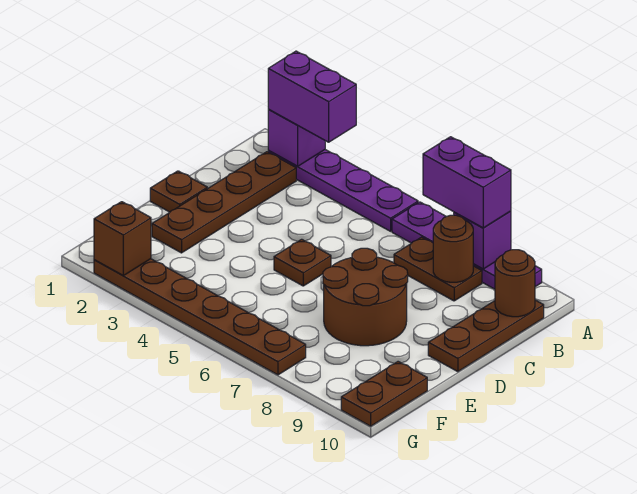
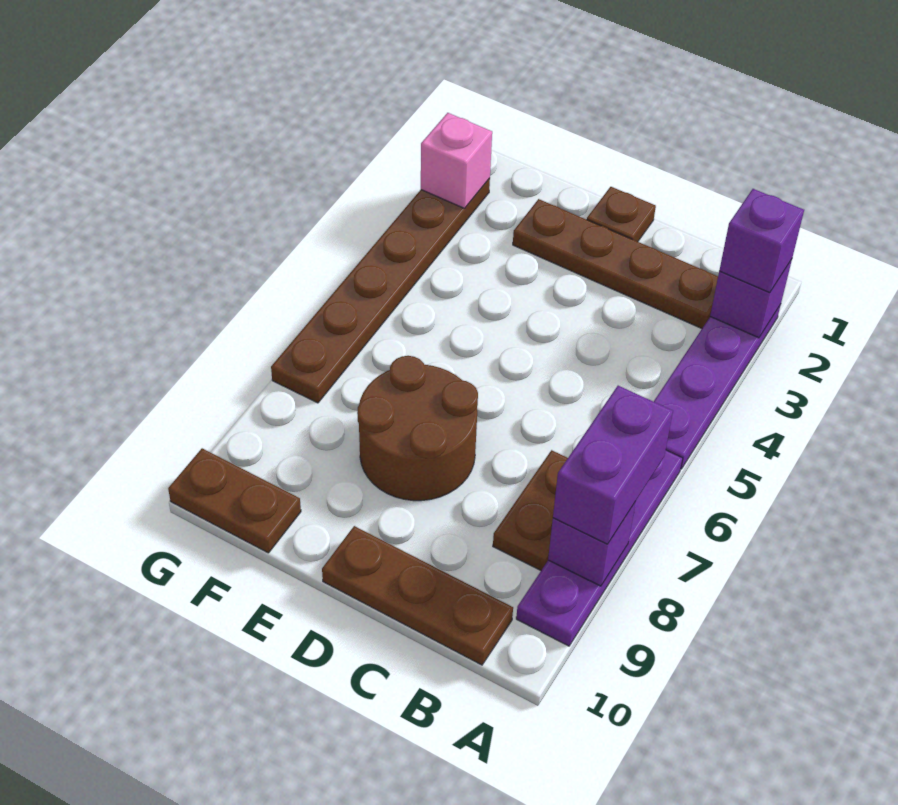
purple brick A2:A3 level 3 -> purple brick A2 level 3
brown round brick B8 level 2 -> none
brown round brick B10 level 2 -> none
brown plate D5 level 1 -> none
brown brick G2 level 2 -> pink brick G2 level 2

